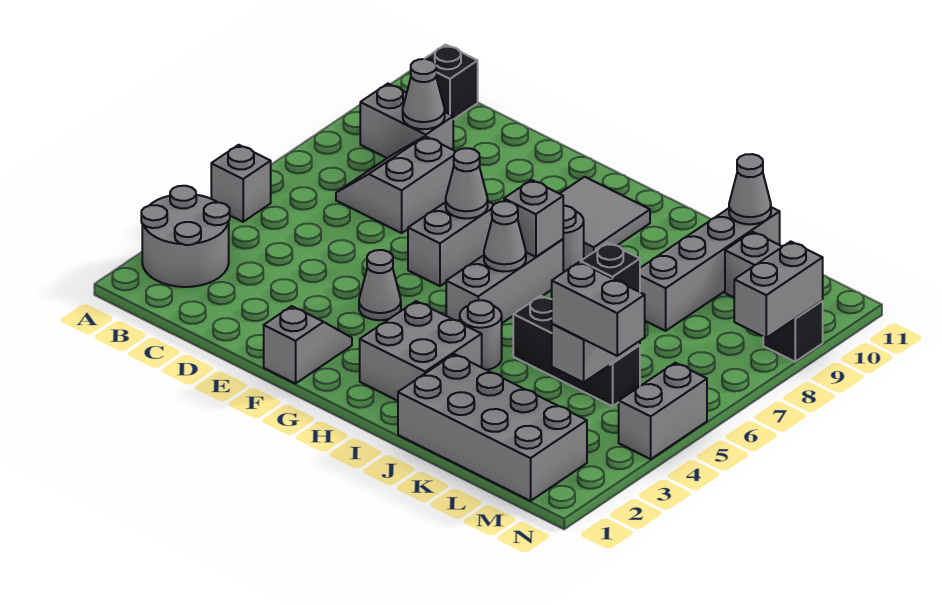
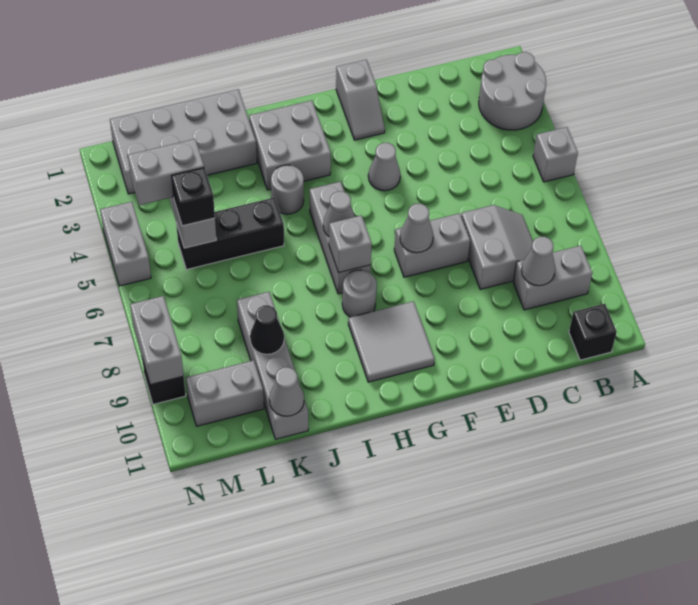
grey brick F6:F7 level 1 -> grey brick E7:F7 level 1
none -> black cone K9 level 2

